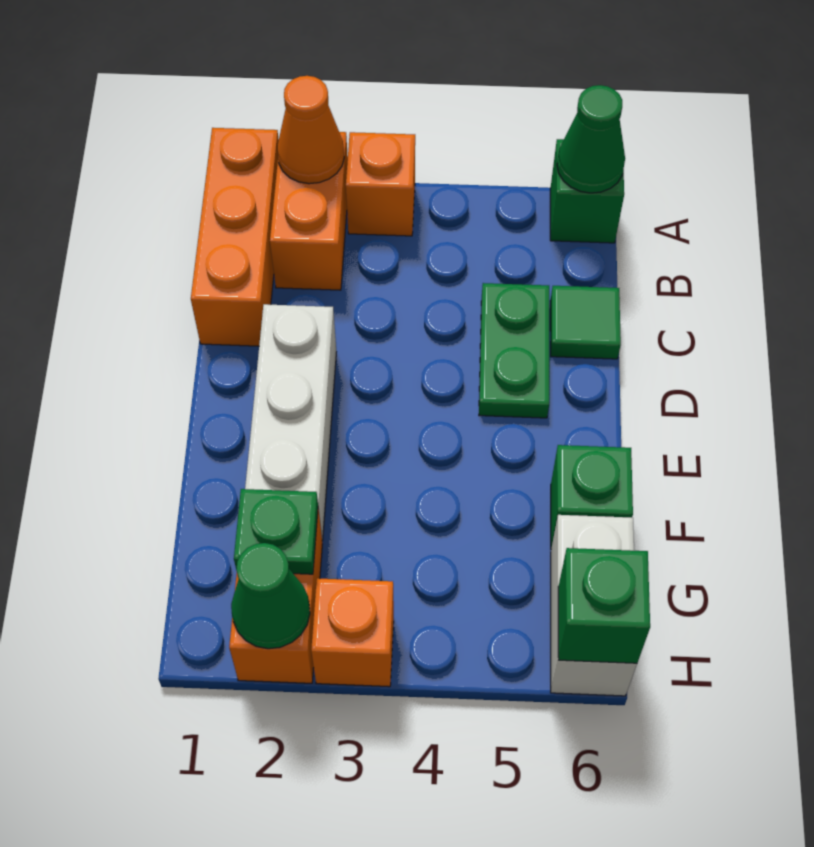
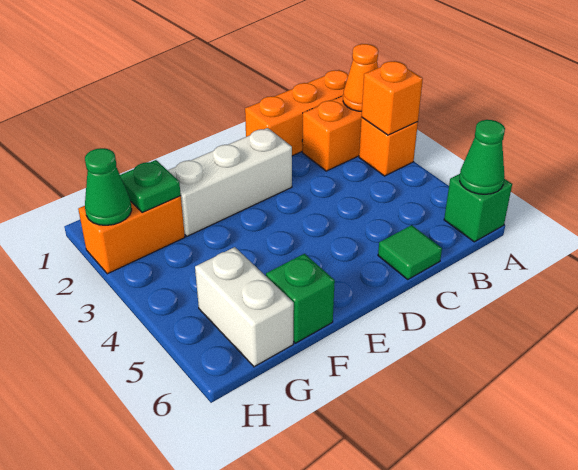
green plate C5:D5 level 1 -> none
white brick G6:H6 level 1 -> white brick G5:G6 level 1
orange brick H3 level 1 -> orange brick A3 level 2
green brick H6 level 2 -> none

